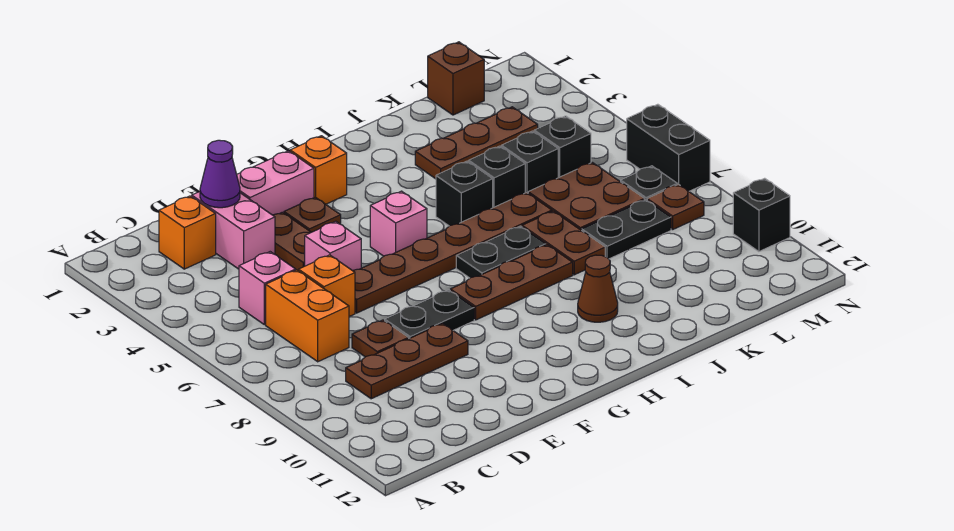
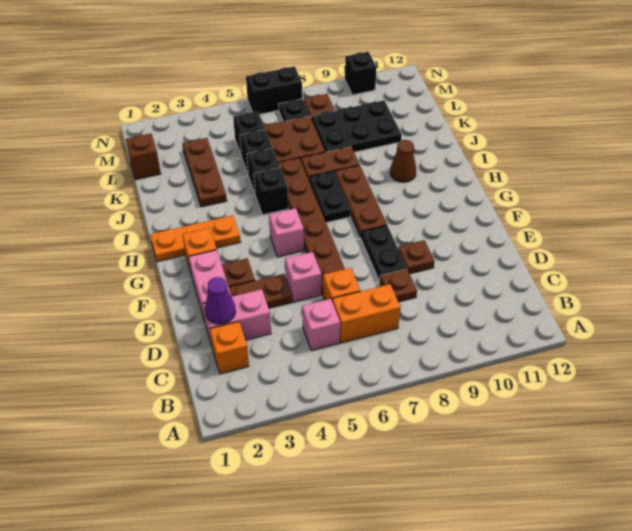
brown plate C9:E9 level 1 -> brown plate E9 level 1
none -> orange plate H1:H3 level 1
black plate K8:L8 level 1 -> black plate K8:L10 level 1

